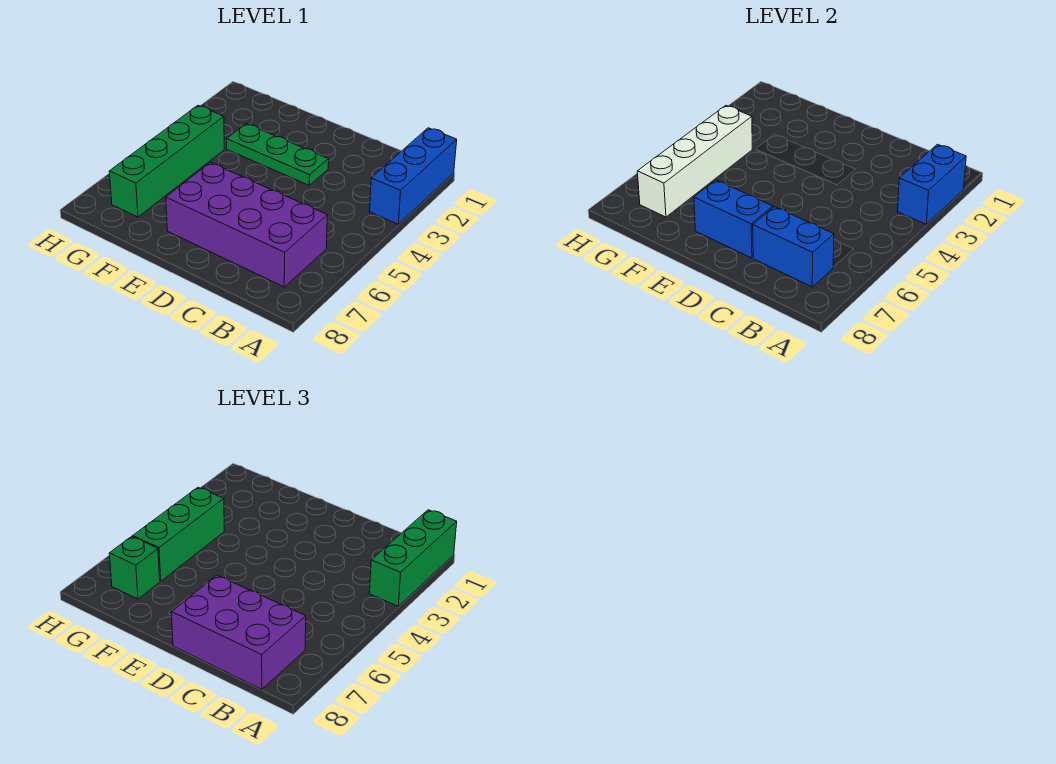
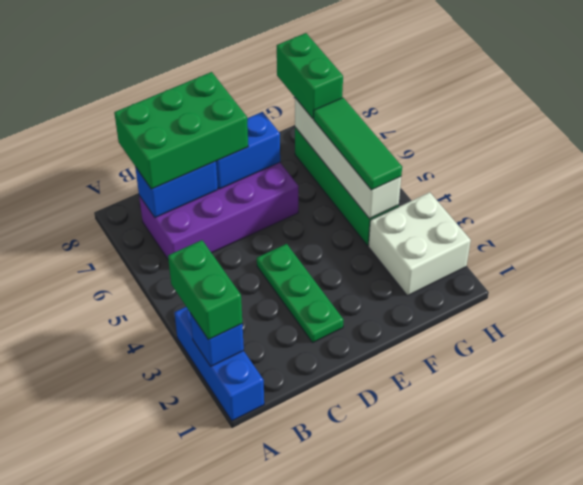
green brick A1:A3 level 3 -> green brick A2:A3 level 3
blue brick A2:A3 level 2 -> blue brick A2 level 2
purple brick B7:D8 level 3 -> green brick B7:D8 level 3
green plate D3:F3 level 1 -> green plate D2:D4 level 1
none -> white brick G2:H3 level 1
green brick G4:G6 level 3 -> green tile G4:G6 level 3
green brick G7 level 3 -> green brick G7:G8 level 3

